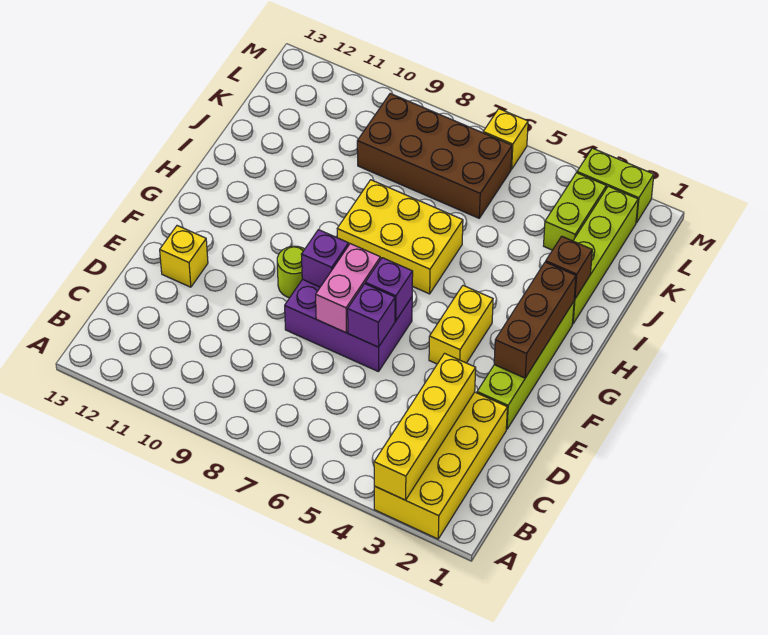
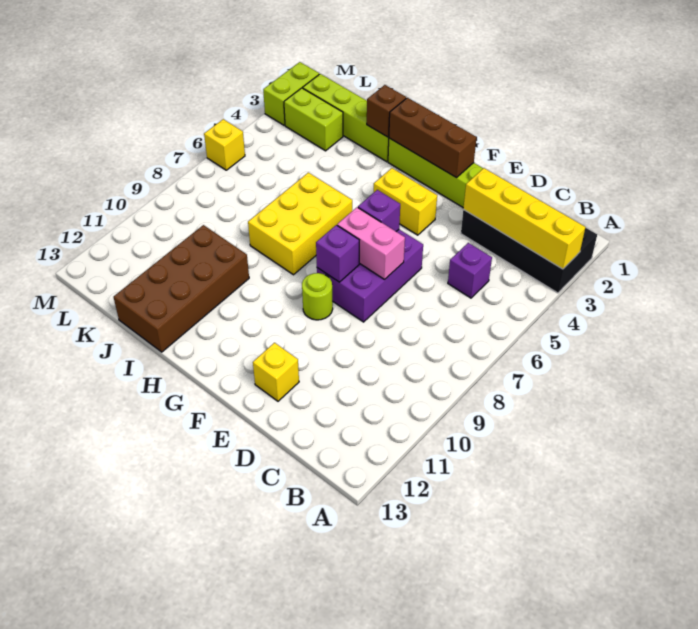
yellow brick A2:D3 level 1 -> black brick A2:D3 level 1
purple brick E6 level 2 -> purple brick C5 level 1
brown brick K6:L9 level 1 -> brown brick I10:J13 level 1

